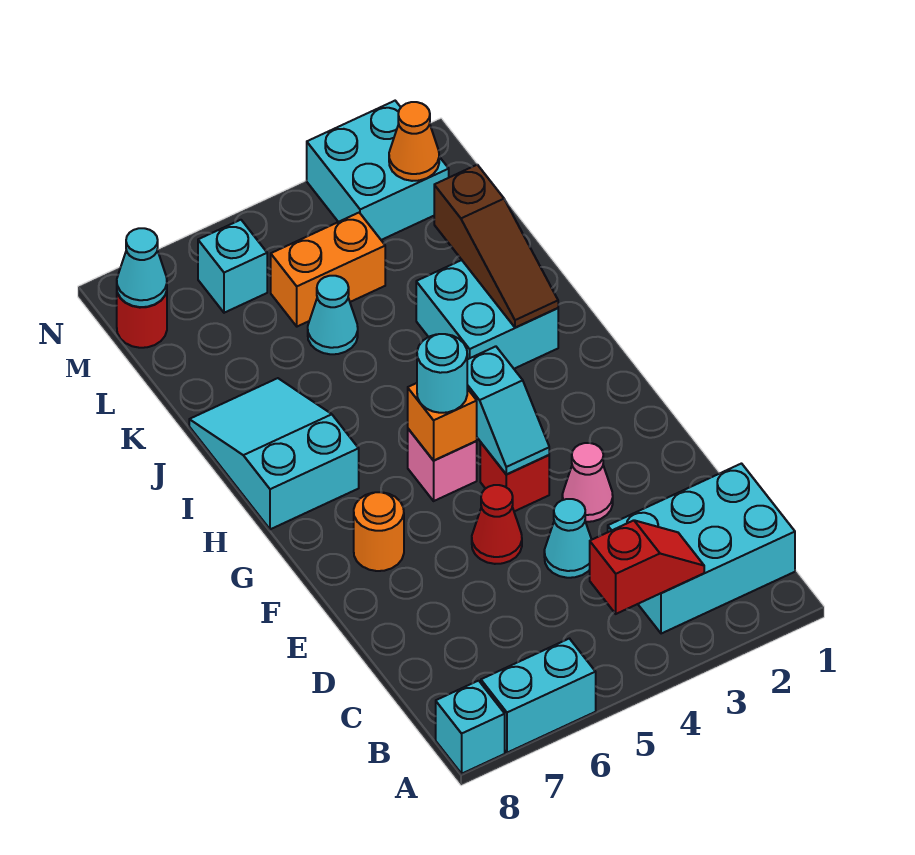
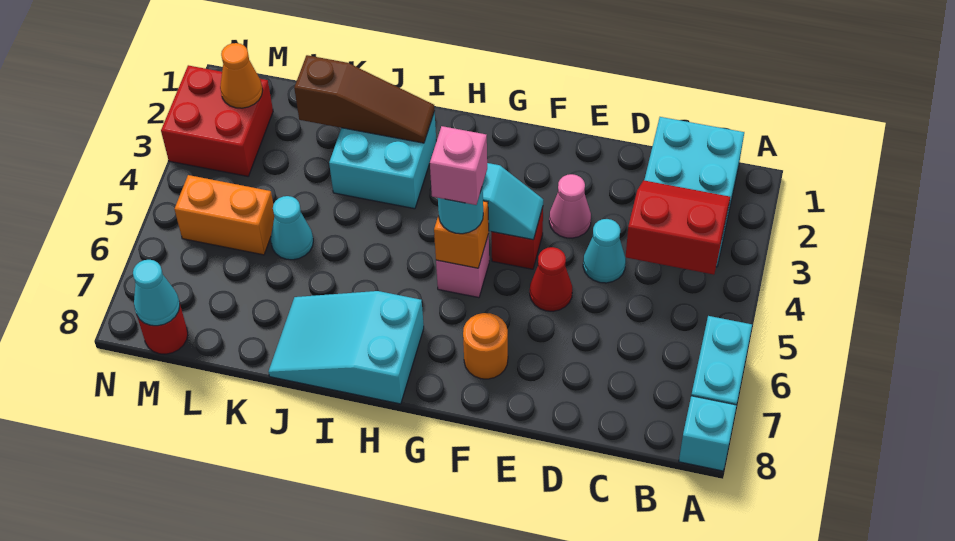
red slope B3:B4 level 2 top 4 -> red slope B3:C4 level 2 top 4
none -> pink brick G5 level 4
orange brick L4:L5 level 1 -> orange brick L5:M5 level 1
cyan brick M2:N3 level 1 -> red brick M2:N3 level 1
cyan brick M6 level 1 -> none

